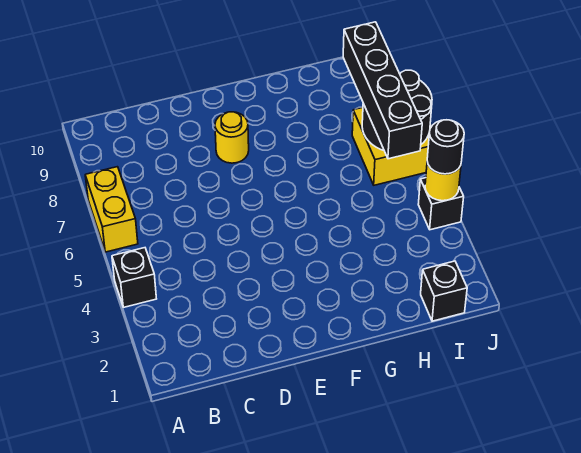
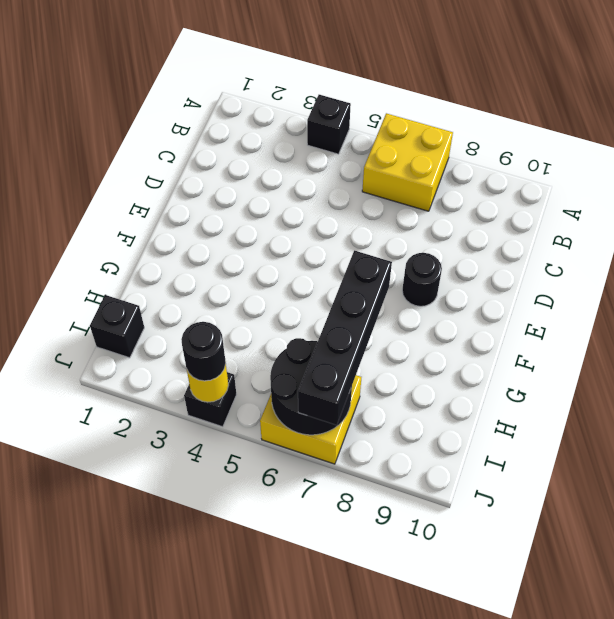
yellow brick A6:A7 level 1 -> yellow brick A6:B7 level 1
yellow round brick E8 level 1 -> black round brick E8 level 1
black brick I5:I8 level 3 -> black brick G7:J7 level 3

